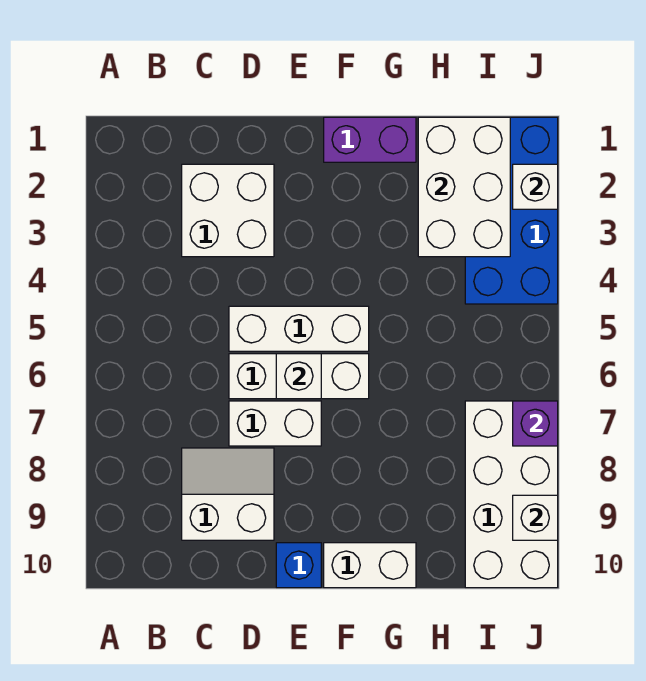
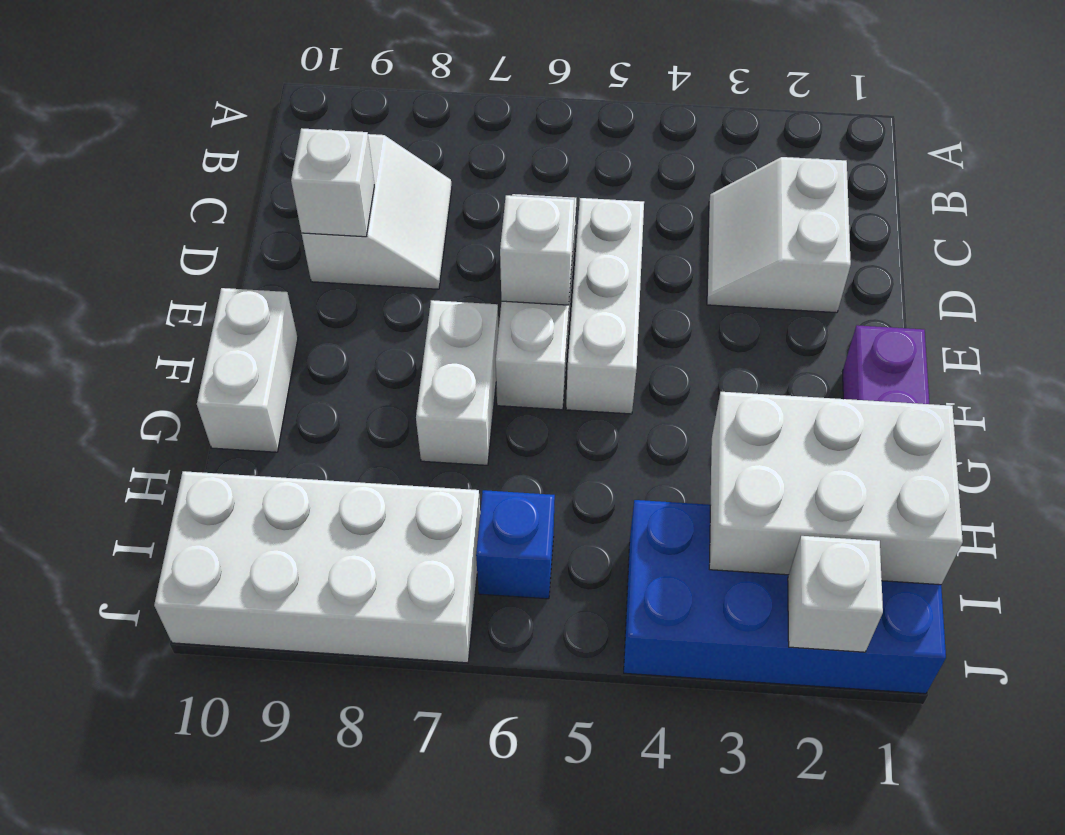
white brick C2:D3 level 1 -> white slope C2:D3 level 1 top 2
white brick D7:E7 level 1 -> white brick F7:G7 level 1
blue brick E10 level 1 -> blue brick I6 level 1
purple brick J7 level 2 -> none
white brick J9 level 2 -> white brick D9 level 2

